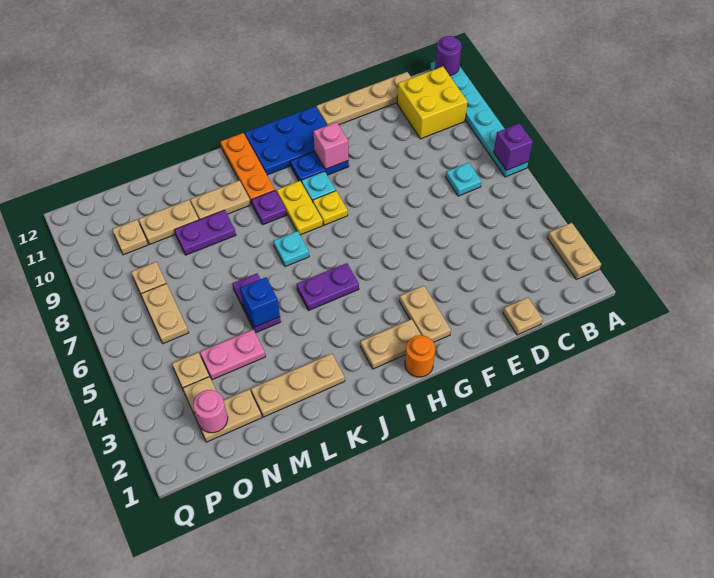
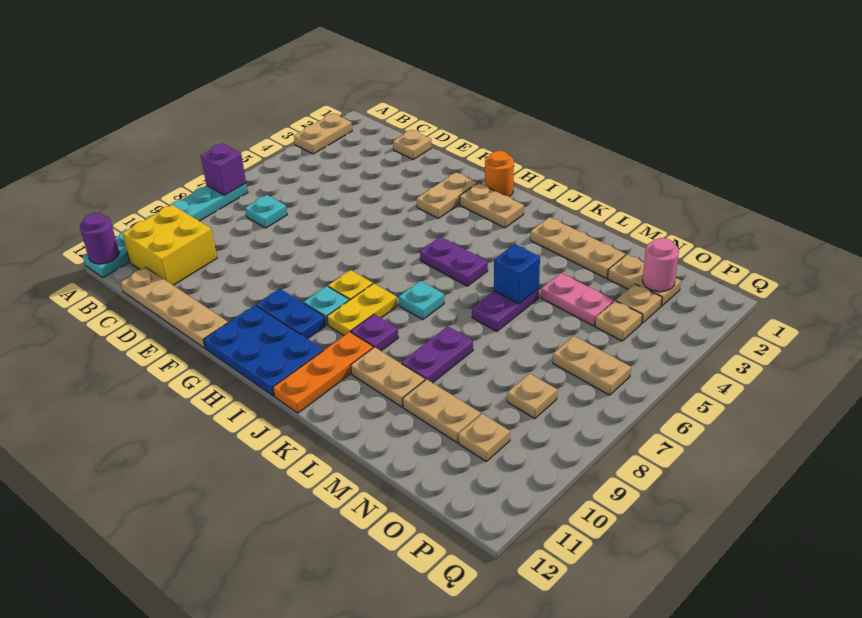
pink brick G10 level 2 -> none
purple plate L9:M9 level 1 -> purple plate L8:L9 level 1
tan plate O6:O7 level 1 -> tan plate O6:P6 level 1

